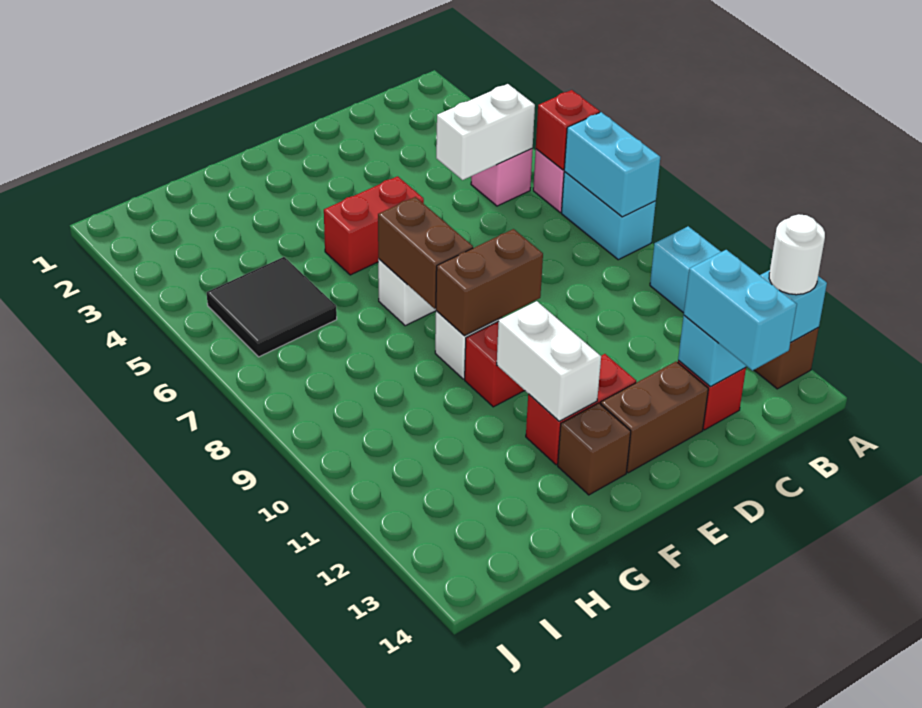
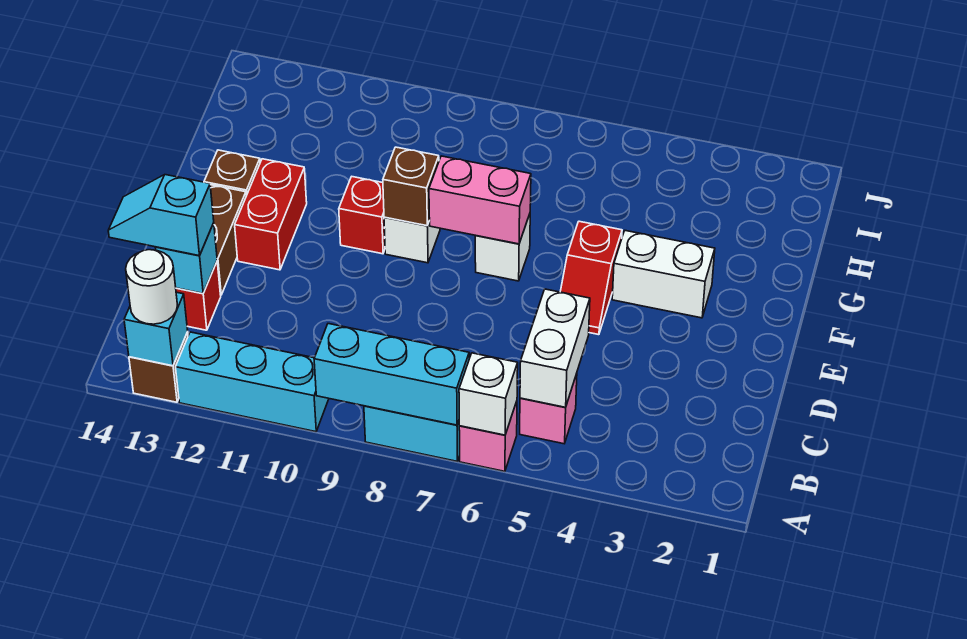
red brick A6 level 2 -> white brick A6 level 2
cyan brick A7:A8 level 2 -> cyan brick A7:A9 level 2
cyan brick C13:C14 level 3 -> cyan slope C13:C14 level 3 top 13
red brick E5:F5 level 1 -> red slope E5:F5 level 1 top F
brown brick E9:F9 level 2 -> brown brick F9 level 2
brown brick F7:F8 level 2 -> pink brick F7:F8 level 2
white brick F11:F12 level 2 -> white brick F3:F4 level 1
black tile H5:I6 level 1 -> none

